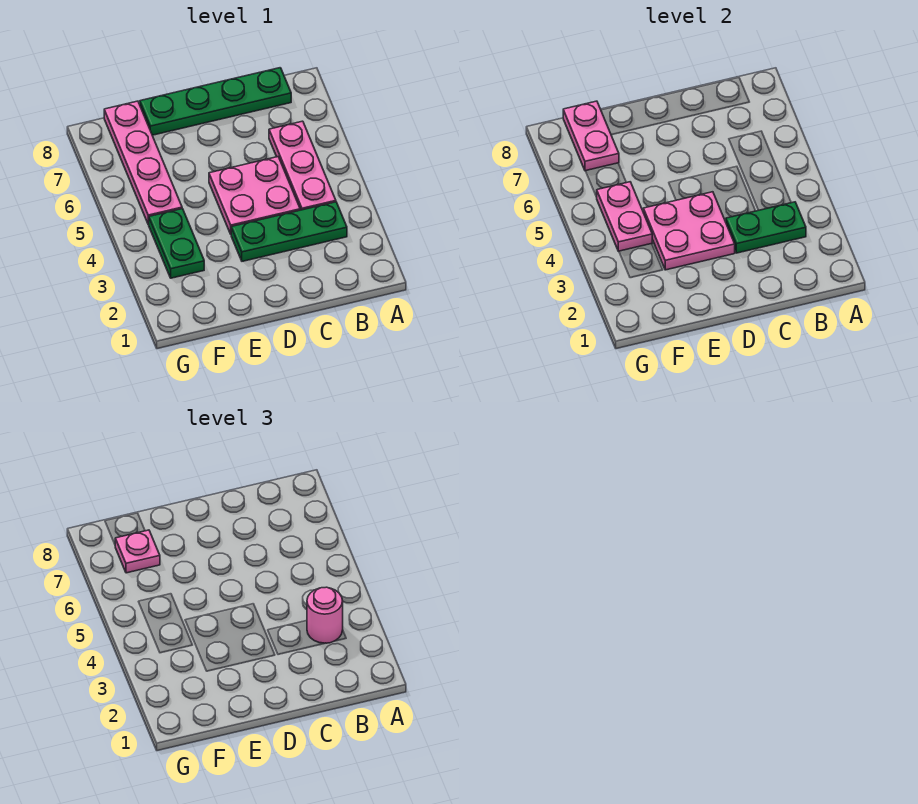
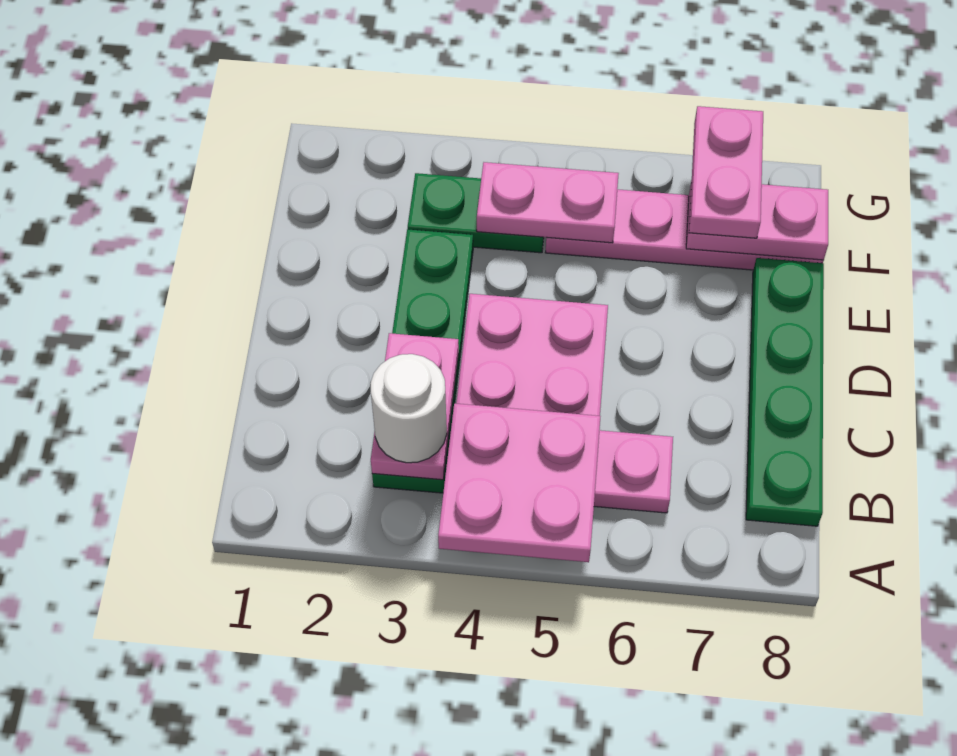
green plate B3:D3 level 1 -> green plate B3:E3 level 1
green plate B3:C3 level 2 -> pink plate B3:C3 level 2
pink round brick B3 level 3 -> white round brick B3 level 3
pink plate D3:E4 level 2 -> pink plate A4:B5 level 2
pink plate F7 level 3 -> pink plate F7:G7 level 3

